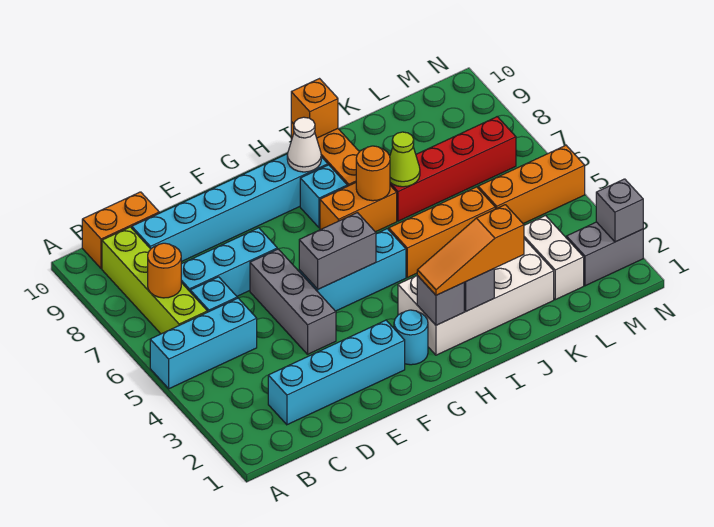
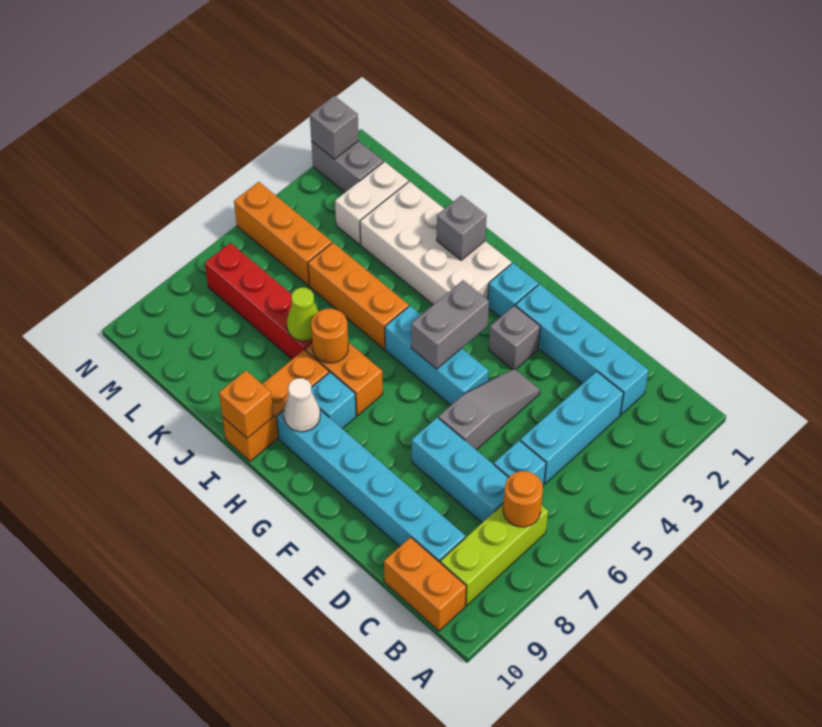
cyan brick A5:C5 level 1 -> cyan brick C3:C5 level 1
lime brick B6:B9 level 1 -> lime brick B7:B9 level 1
grey brick E4:E6 level 1 -> grey slope E4:E6 level 1 top 6
grey brick F5:G5 level 2 -> grey brick G4:G5 level 2
cyan round brick G2 level 1 -> cyan brick G2 level 1
grey brick H2 level 2 -> grey brick F3 level 1
orange slope H2:J2 level 3 top J -> none

